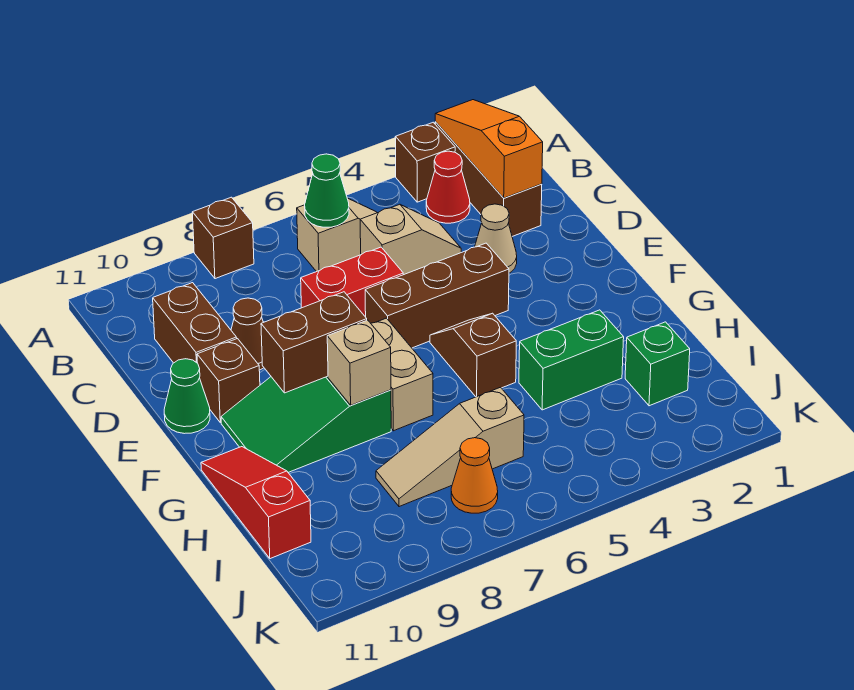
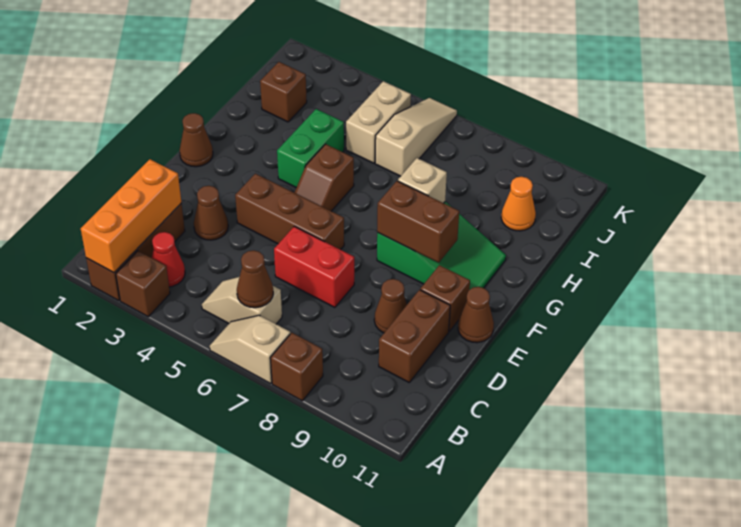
orange slope A2:C2 level 2 top C -> orange brick A2:C2 level 2
green cone B6 level 2 -> brown cone B6 level 2
tan slope C4:C5 level 1 top 5 -> tan slope A6:A7 level 1 top 7
tan cone D3 level 1 -> brown cone D3 level 1
green cone E11 level 1 -> brown cone E11 level 1
none -> brown cone F1 level 1
tan brick F7:G7 level 1 -> tan brick I5:J5 level 1
red slope G11:I11 level 1 top I -> none
green brick H3:H4 level 1 -> green brick G4:H4 level 1
green brick I2 level 1 -> brown brick I2 level 1
tan slope I6:I8 level 1 top 6 -> tan slope I6:K6 level 1 top I
orange cone J7 level 1 -> orange cone I10 level 1

